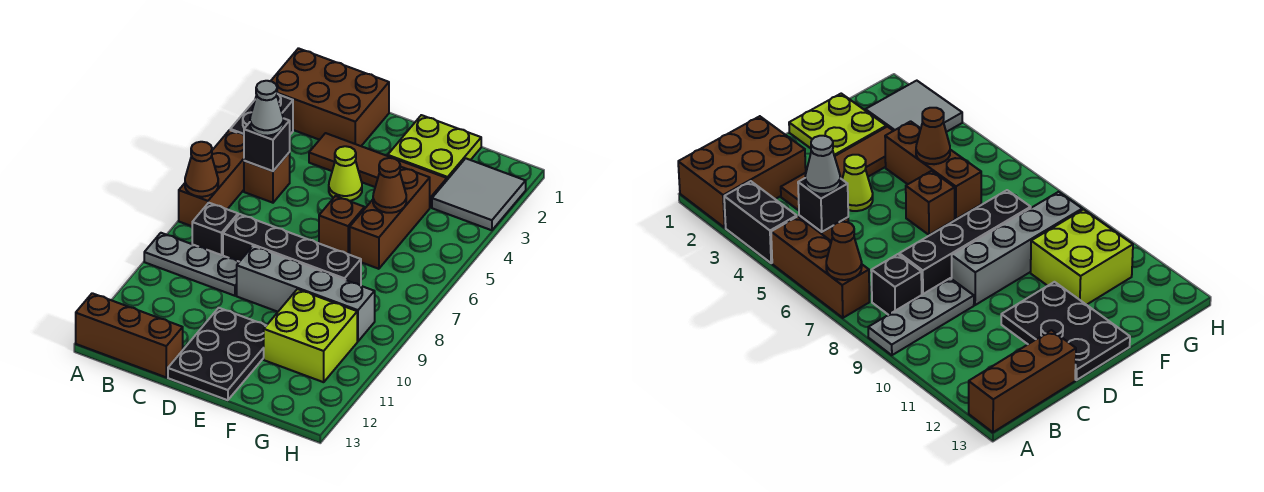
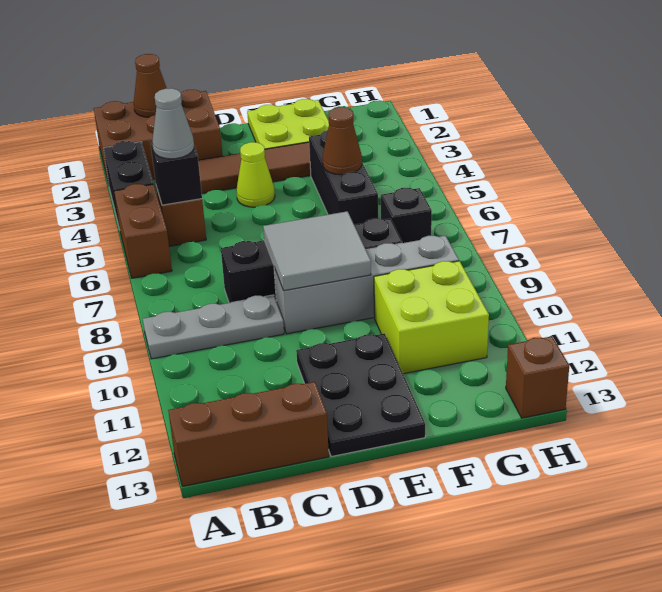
brown brick A5:A7 level 1 -> brown brick A5:A6 level 1
brown cone A7 level 2 -> brown cone B1 level 2
black brick B8 level 1 -> black brick G7 level 1
brown brick E6 level 1 -> brown brick H13 level 1
brown brick F4:F6 level 1 -> black brick F4:F6 level 1
grey tile G2:H3 level 1 -> grey tile D8:E9 level 2

